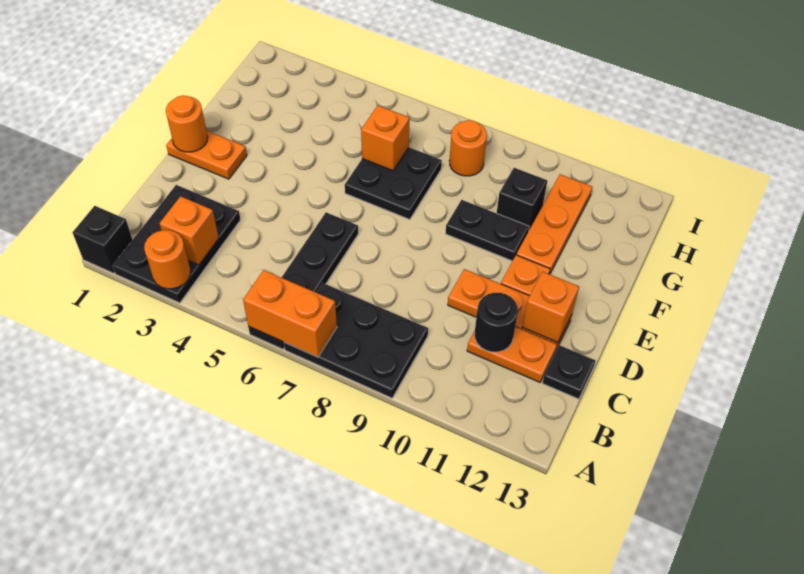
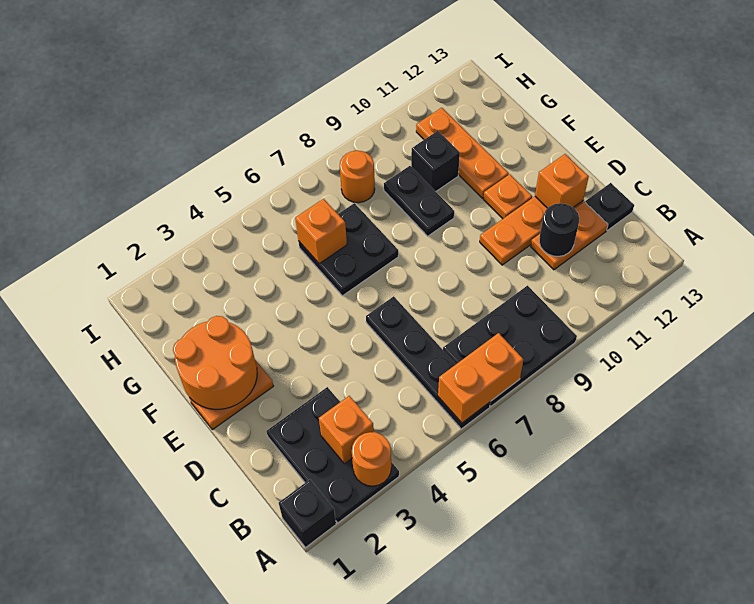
orange round brick E1 level 2 -> orange round brick E1:F2 level 2
black plate F9:F10 level 1 -> black plate F9:G9 level 1

